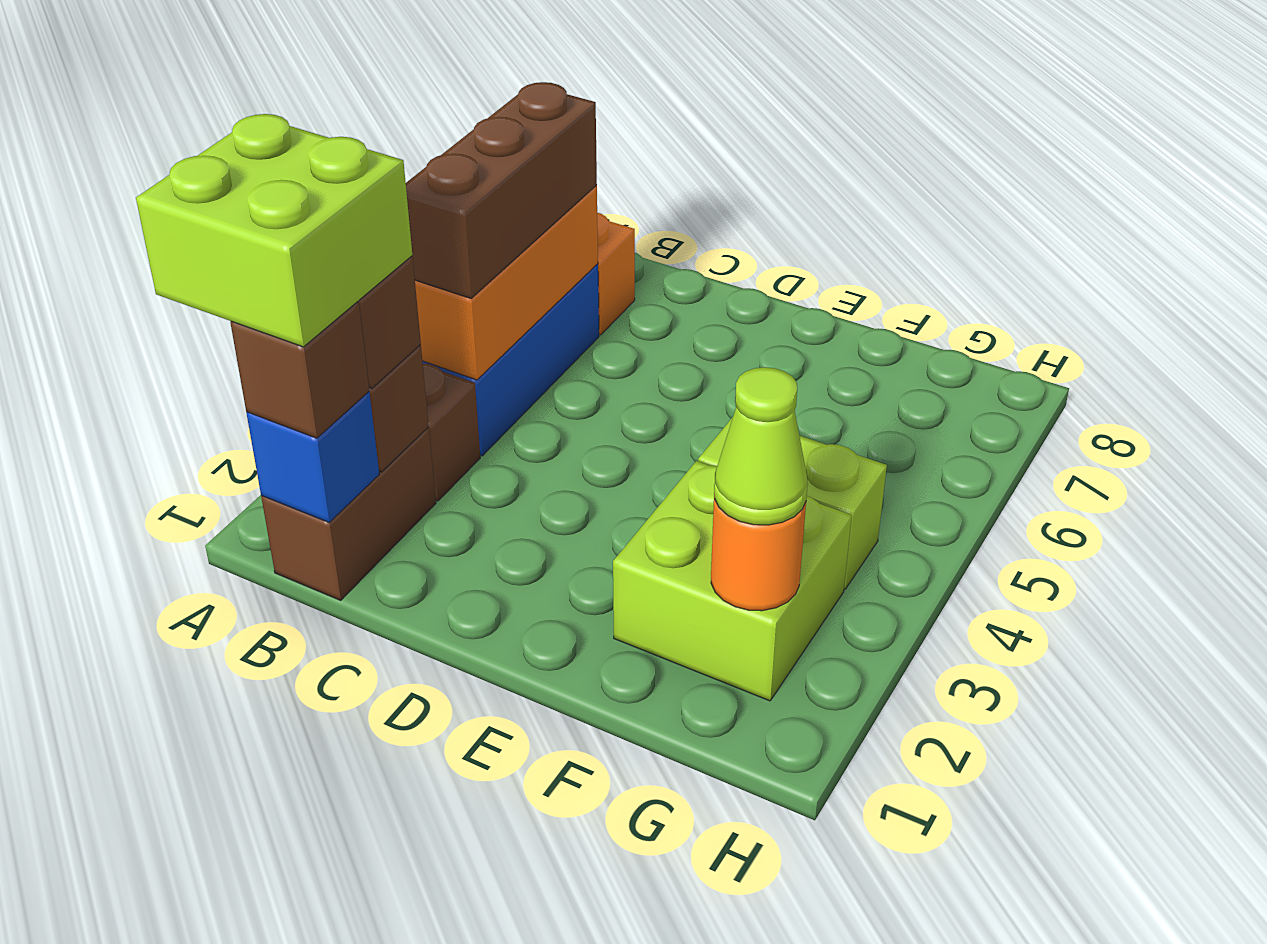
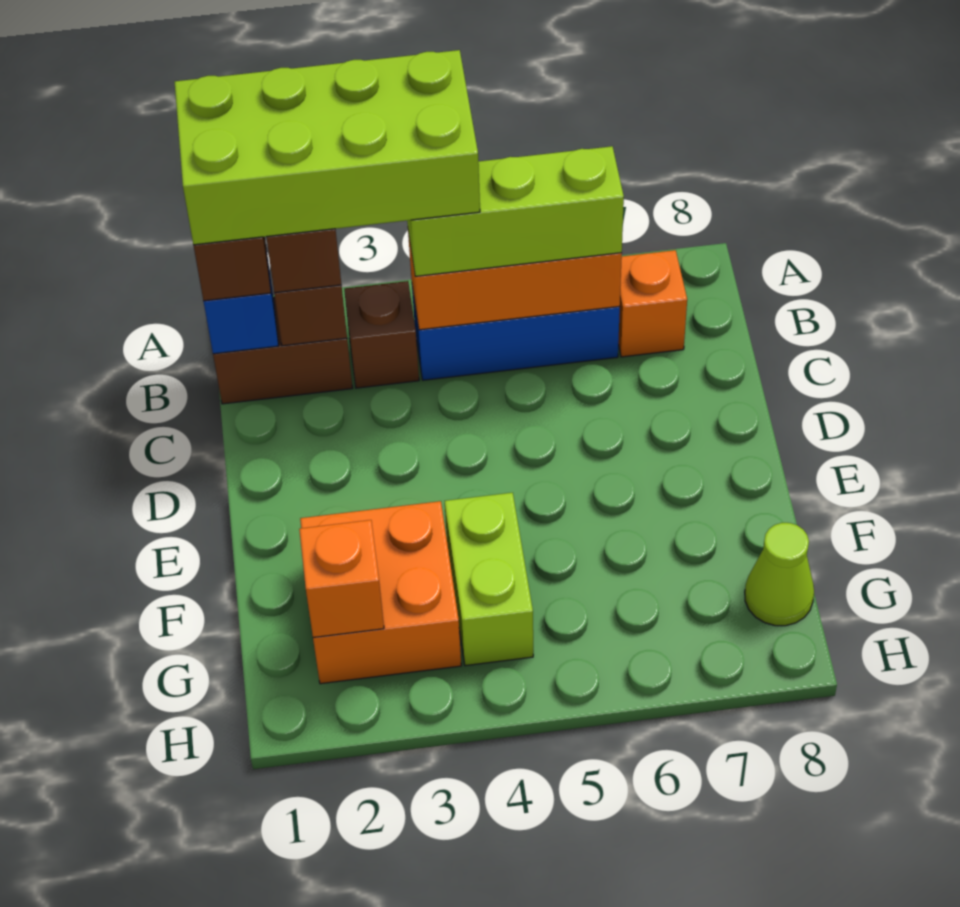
lime brick A1:B2 level 4 -> lime brick A1:B4 level 4
brown brick B4:B6 level 3 -> lime brick B4:B6 level 3
lime brick F2:G3 level 1 -> orange brick F2:G3 level 1
orange round brick G2 level 2 -> orange brick G2 level 2
lime cone G2 level 3 -> lime cone G8 level 1

